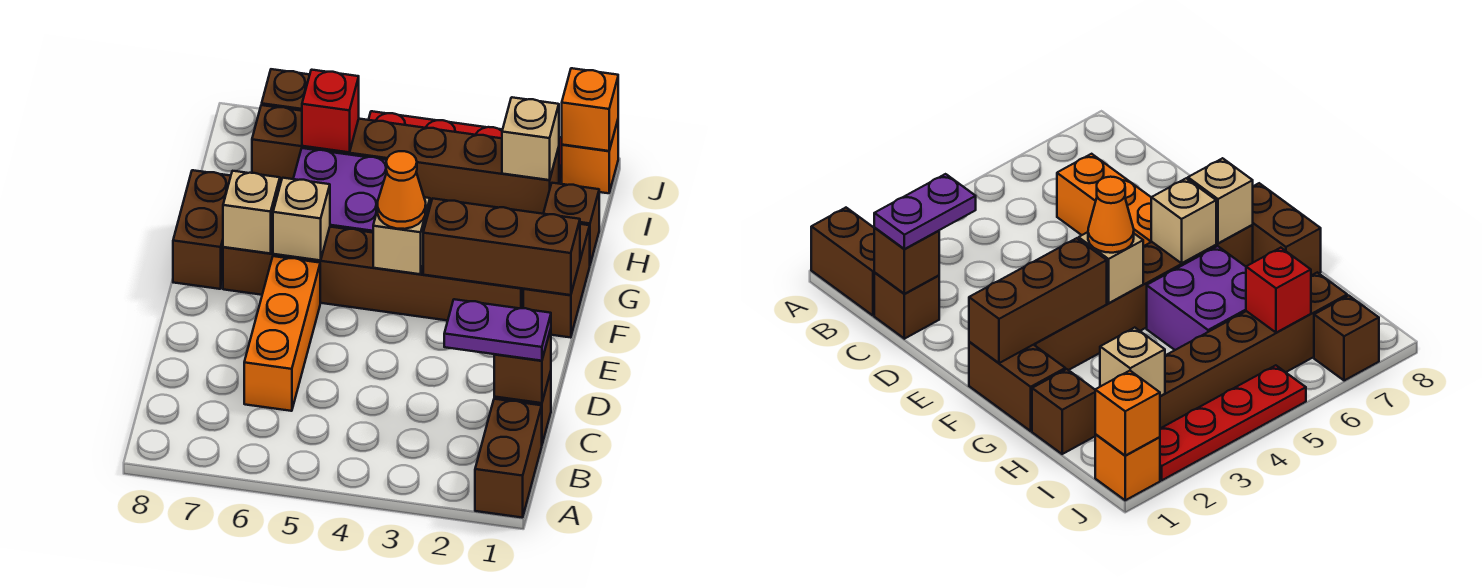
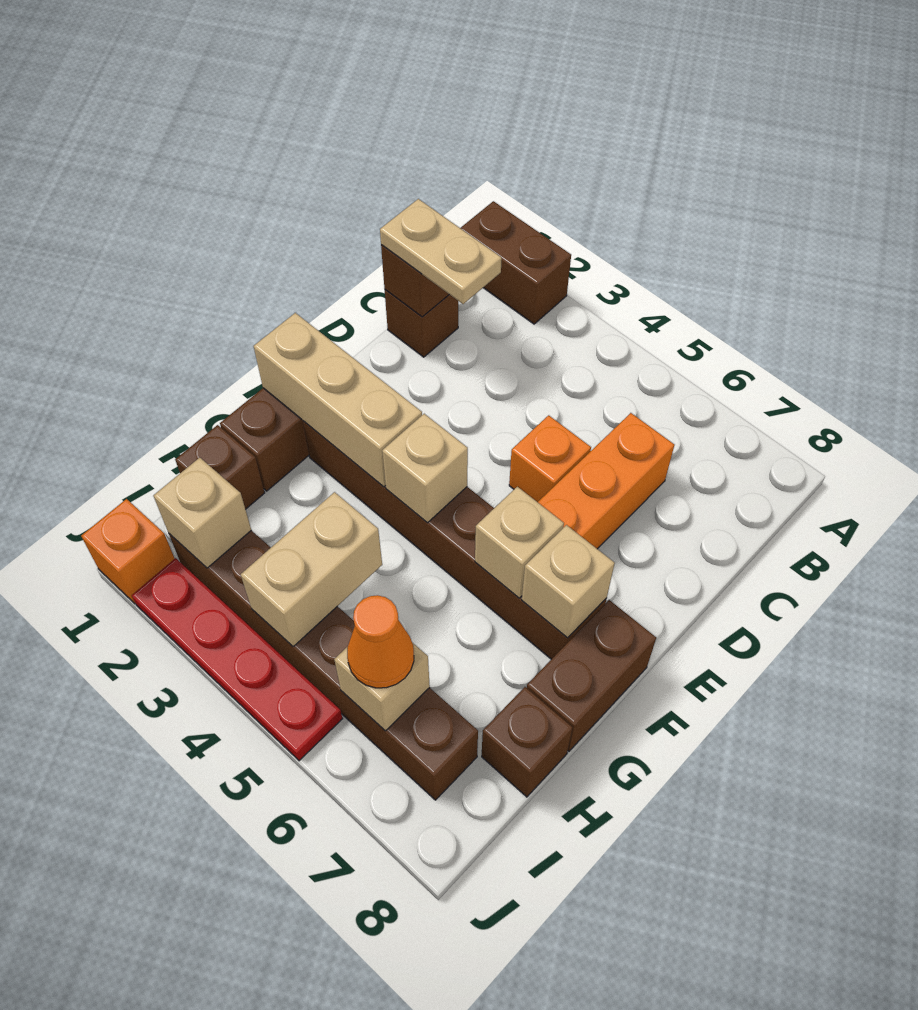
brown brick A1:B1 level 1 -> brown brick A1:A2 level 1
purple plate C1:C2 level 3 -> tan plate C1:C2 level 3
brown brick F1:F3 level 2 -> tan brick F1:F3 level 2
orange cone F4 level 3 -> orange cone I6 level 3
purple brick G5:H6 level 1 -> none
none -> tan brick H4:I4 level 2
red brick I6 level 2 -> tan brick I6 level 2
orange brick J1 level 2 -> orange brick D5 level 1
brown brick J7 level 1 -> brown brick H8 level 1

